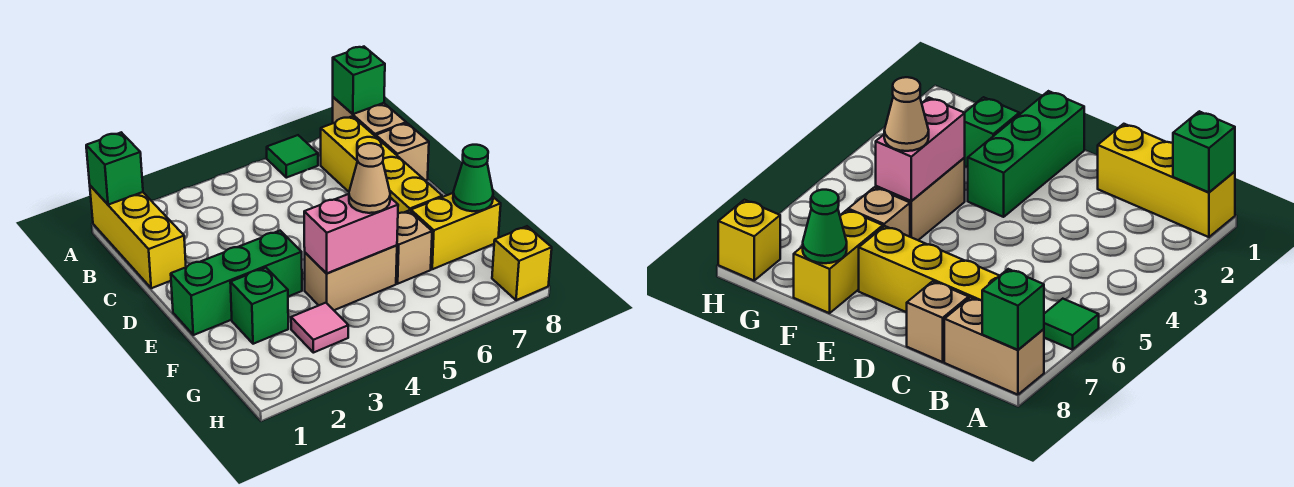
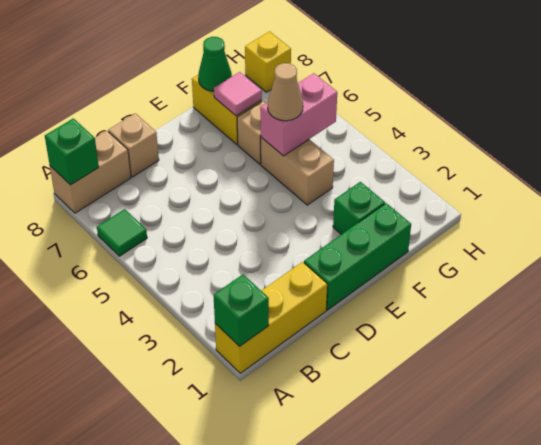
yellow brick B7:E7 level 1 -> none
green brick E1:E3 level 1 -> green brick D1:F1 level 1
pink brick F4:F5 level 2 -> pink brick F5:G5 level 2
pink tile G3 level 1 -> pink tile F7 level 2

